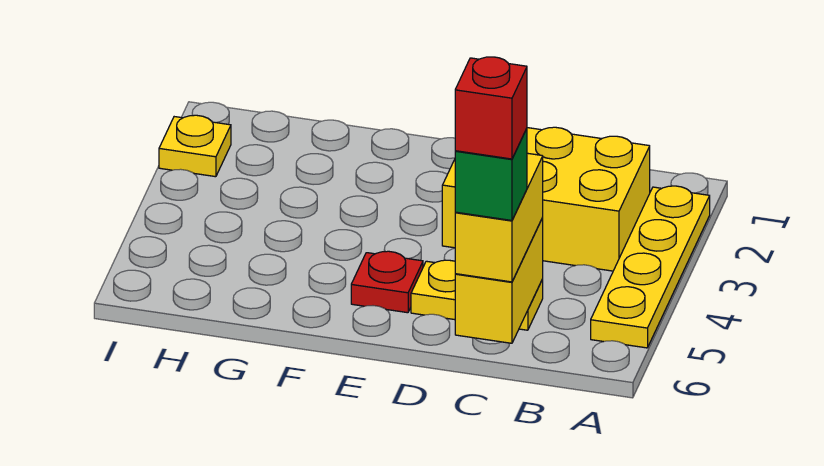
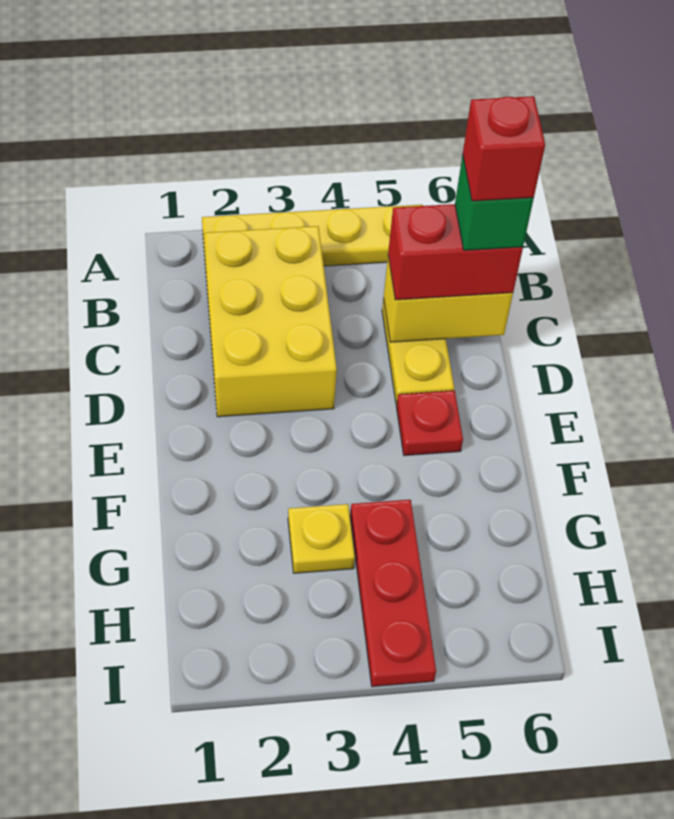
yellow brick C5:C6 level 3 -> red brick C5:C6 level 3
none -> red plate G4:I4 level 1
yellow plate I2 level 1 -> yellow plate G3 level 1

